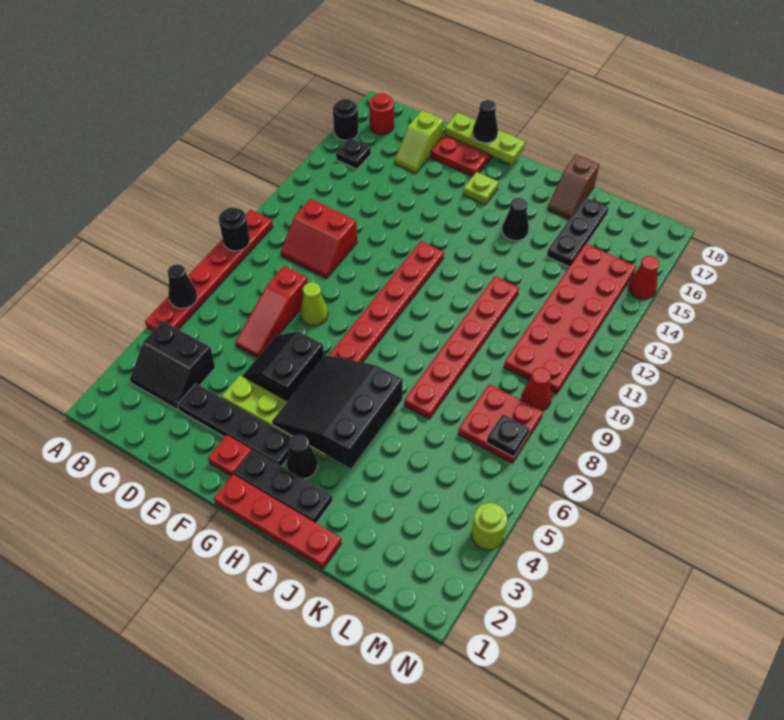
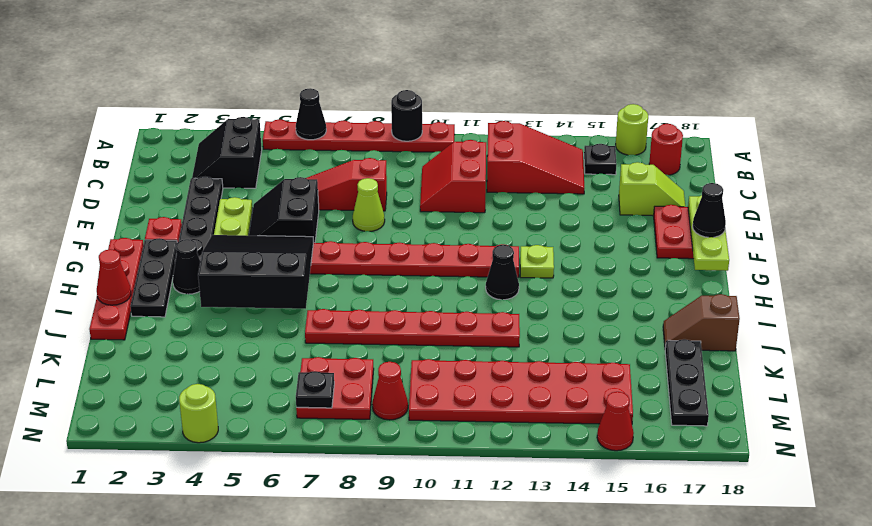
black round brick A16 level 1 -> lime round brick A16 level 1
none -> red slope B12:C14 level 1 top 12
lime slope D16:D17 level 1 top 17 -> lime slope D16:D17 level 1 top 16
black slope E5:F6 level 1 top F -> black slope E5:F6 level 1 top 6
lime plate G16 level 1 -> lime plate G13 level 1
none -> red cone I1 level 2
black cone I15 level 1 -> black cone H12 level 1
black plate K15:K17 level 1 -> black plate K17:M17 level 1

